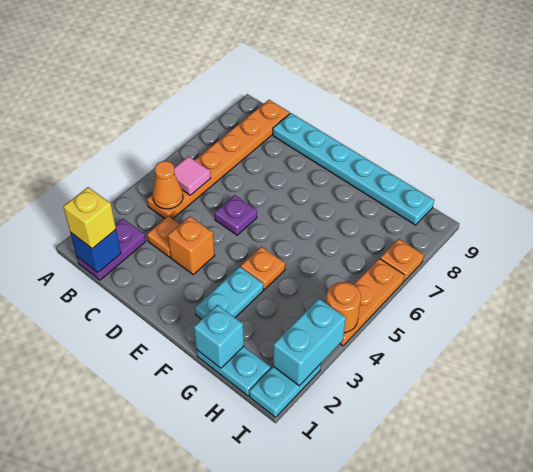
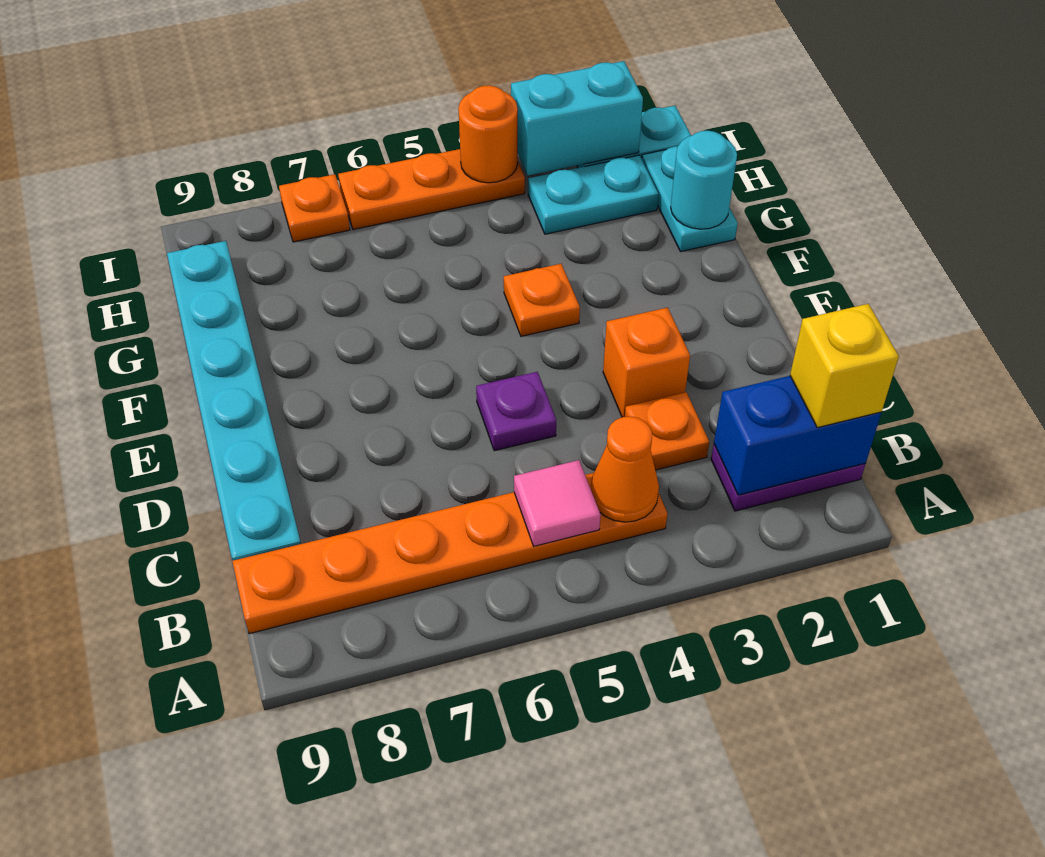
blue brick B1 level 2 -> blue brick B1:B2 level 2
cyan plate F2:F3 level 1 -> cyan plate H2:H3 level 1
cyan brick G1 level 2 -> cyan round brick G1 level 2

